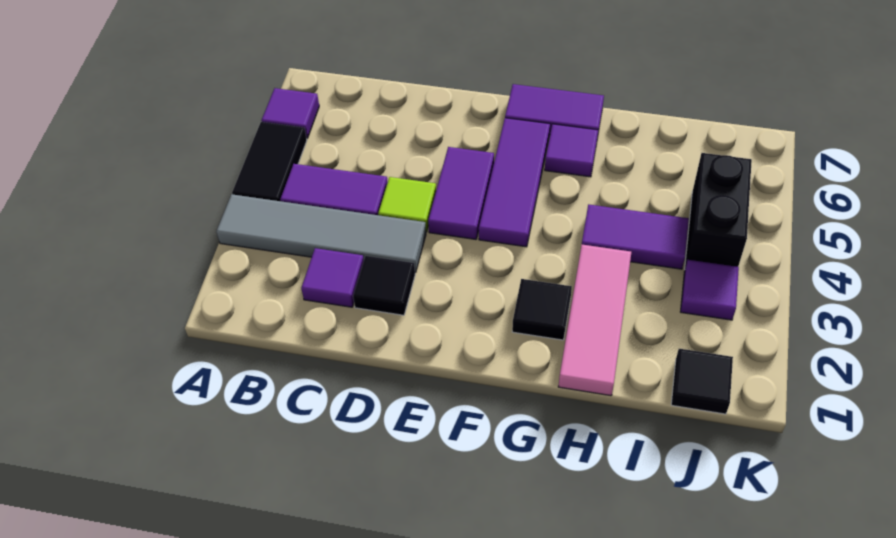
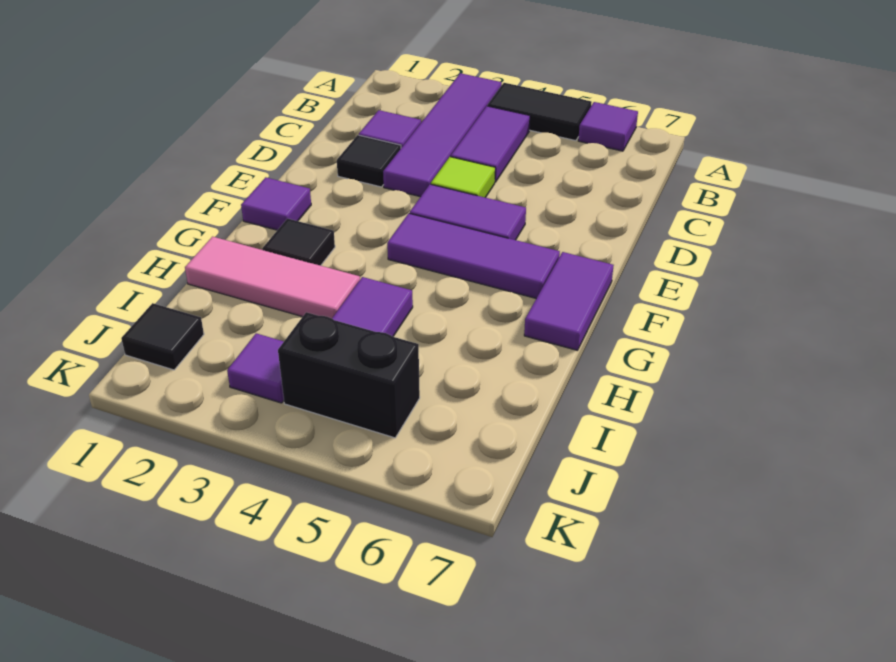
grey tile A3:D3 level 1 -> purple tile A3:D3 level 1
purple tile G6 level 1 -> purple tile F1 level 1

